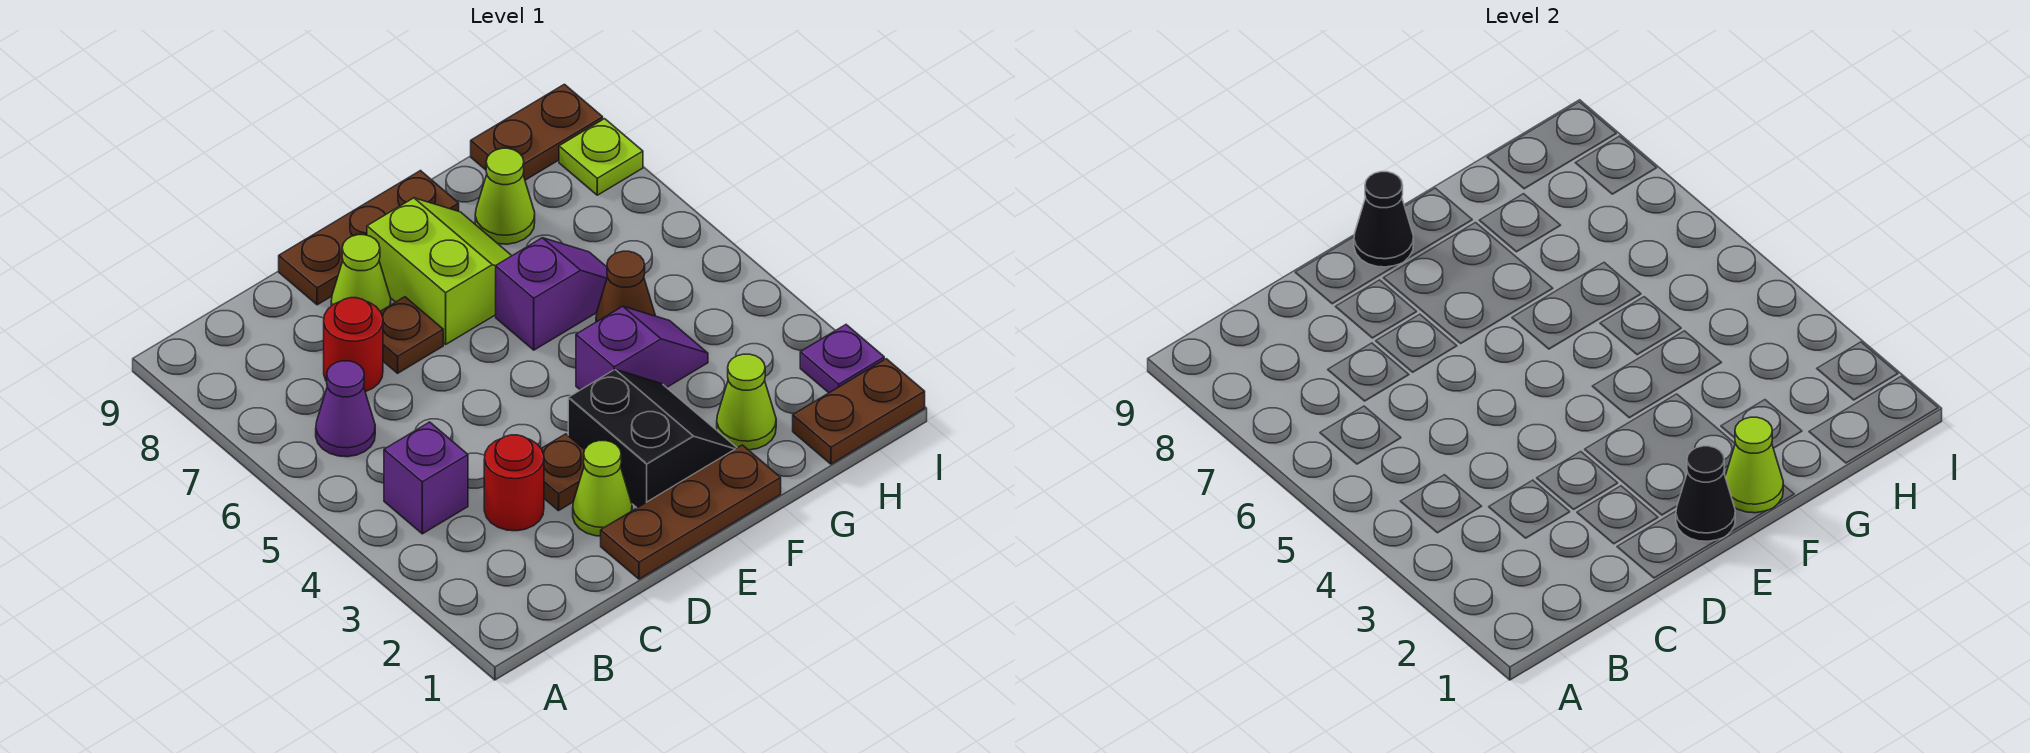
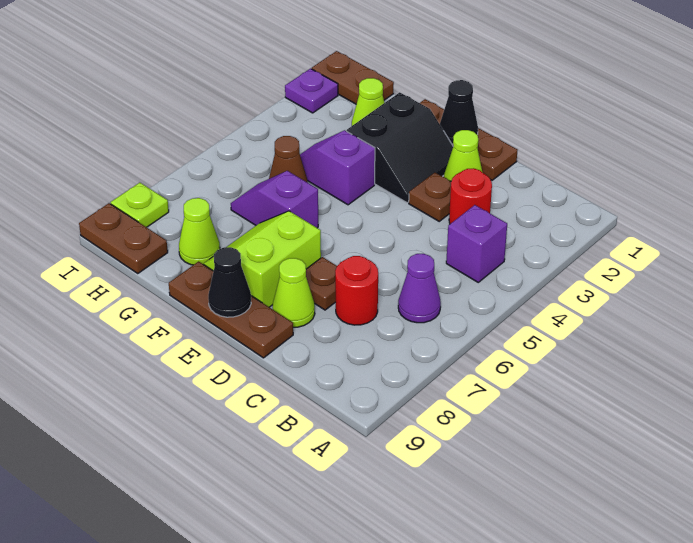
black slope E2:F3 level 1 top E -> black slope E2:F3 level 1 top F
lime cone F1 level 2 -> none

